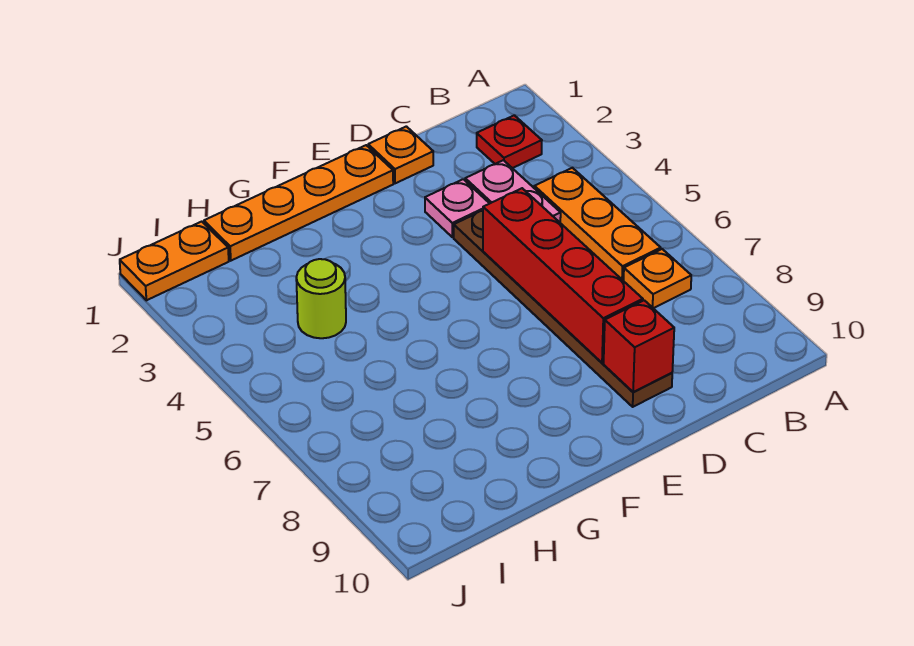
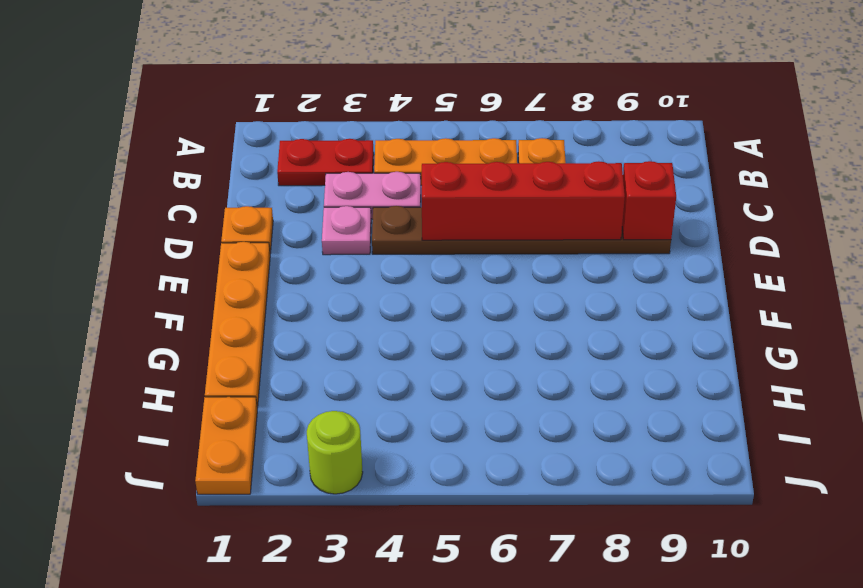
red plate B2 level 1 -> red plate B2:B3 level 1
lime round brick H4 level 1 -> lime round brick J3 level 1

